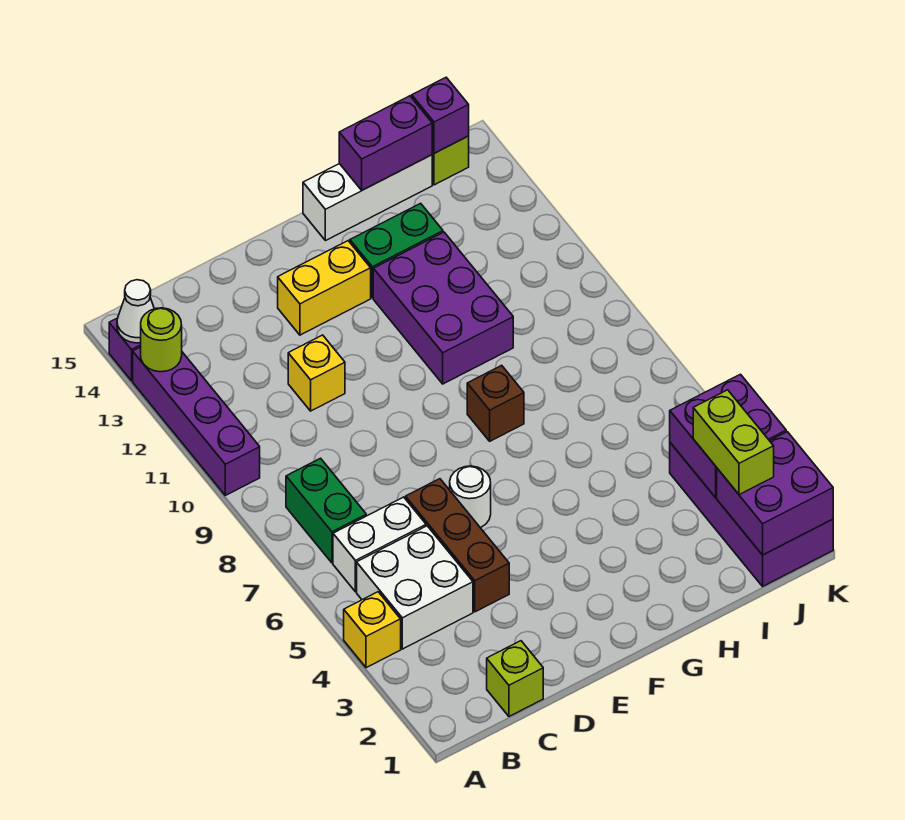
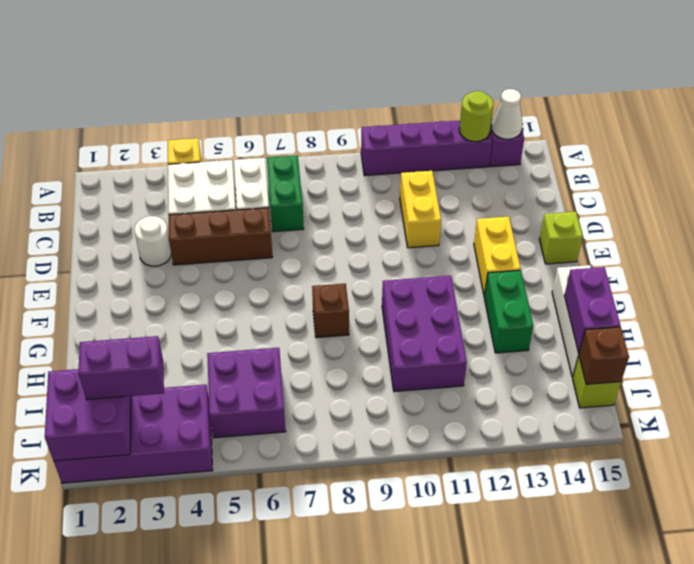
green brick B7:B8 level 1 -> green brick B7:C7 level 1
lime brick C1 level 1 -> lime brick E15 level 1
yellow brick D11 level 1 -> yellow brick C11:D11 level 1
white round brick E6 level 1 -> white round brick D3 level 1
purple brick G10:H12 level 1 -> purple brick G10:I11 level 1
lime brick J2:J3 level 3 -> purple brick J2:J3 level 3
purple brick J3:K4 level 2 -> purple brick I5:J6 level 1
purple brick J15 level 2 -> brown brick J15 level 2

